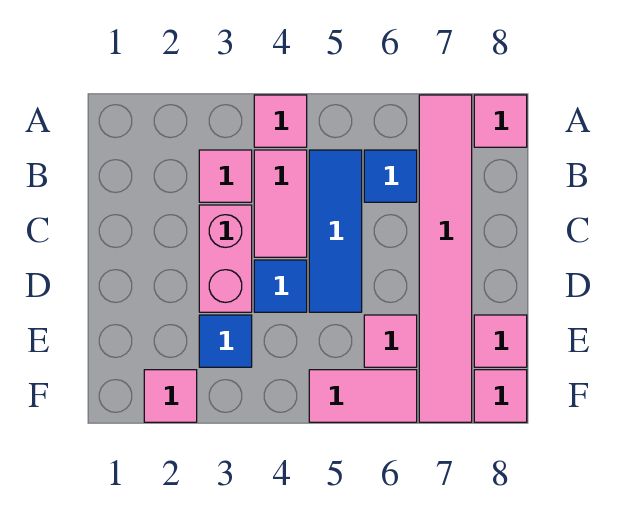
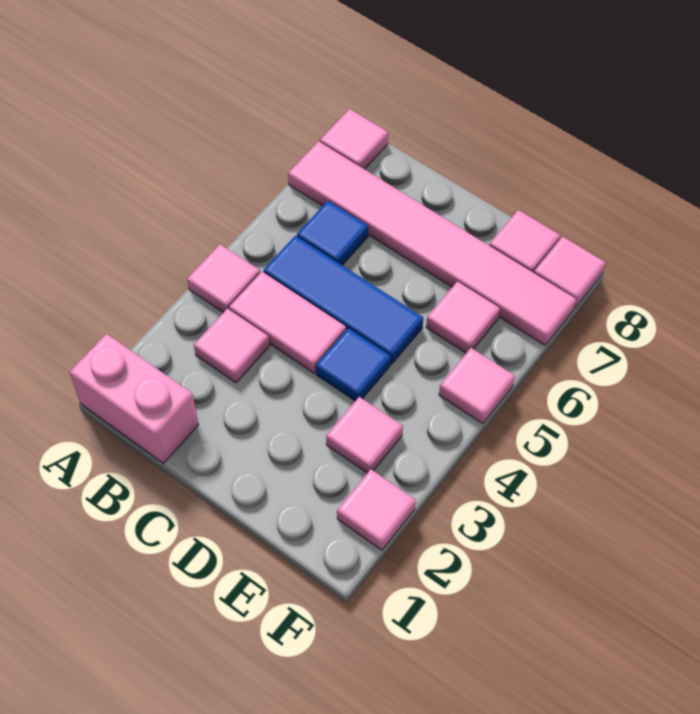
pink brick C3:D3 level 1 -> pink brick A1:B1 level 1
blue tile E3 level 1 -> pink tile E3 level 1
pink tile F5:F6 level 1 -> pink tile F5 level 1

